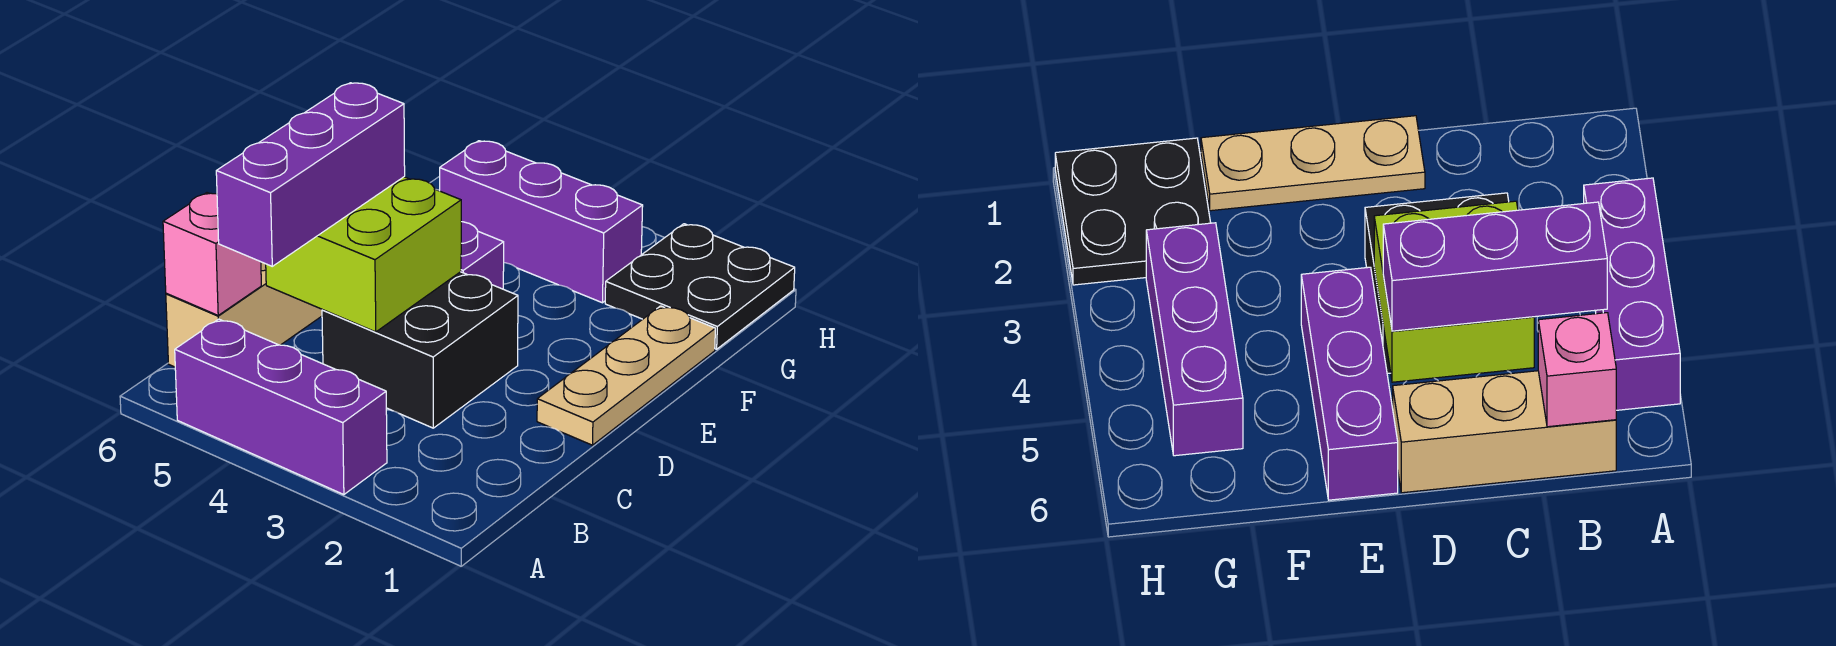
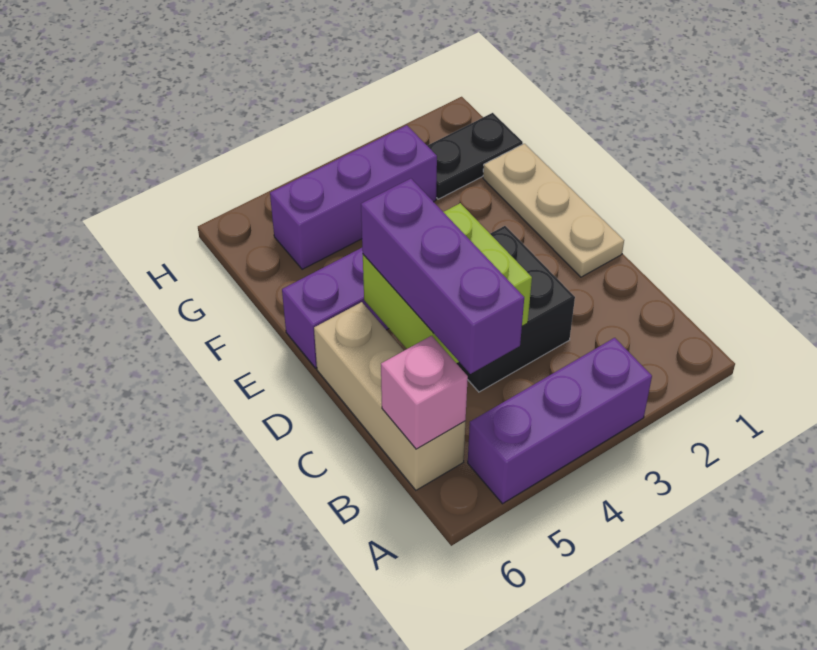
black plate G1:H2 level 1 -> black plate G1:G2 level 1

